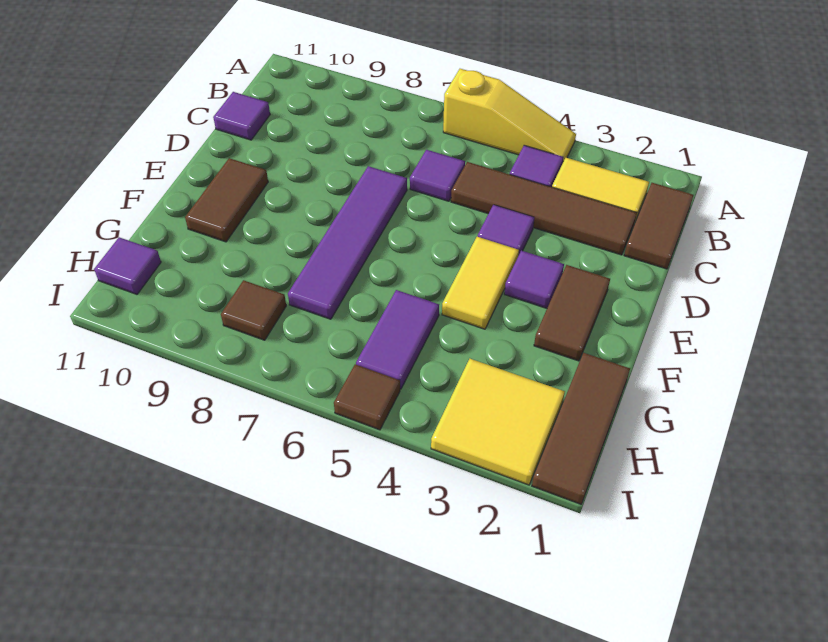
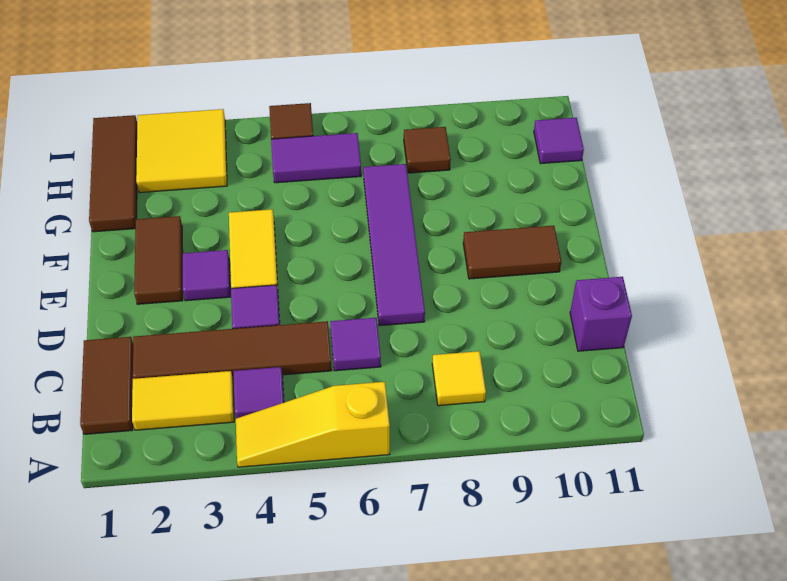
none -> yellow tile B8 level 1
purple tile C11 level 1 -> purple brick C11 level 1
brown tile E10:F10 level 1 -> brown tile E9:E10 level 1
purple tile G5:H5 level 1 -> purple tile H5:H6 level 1

